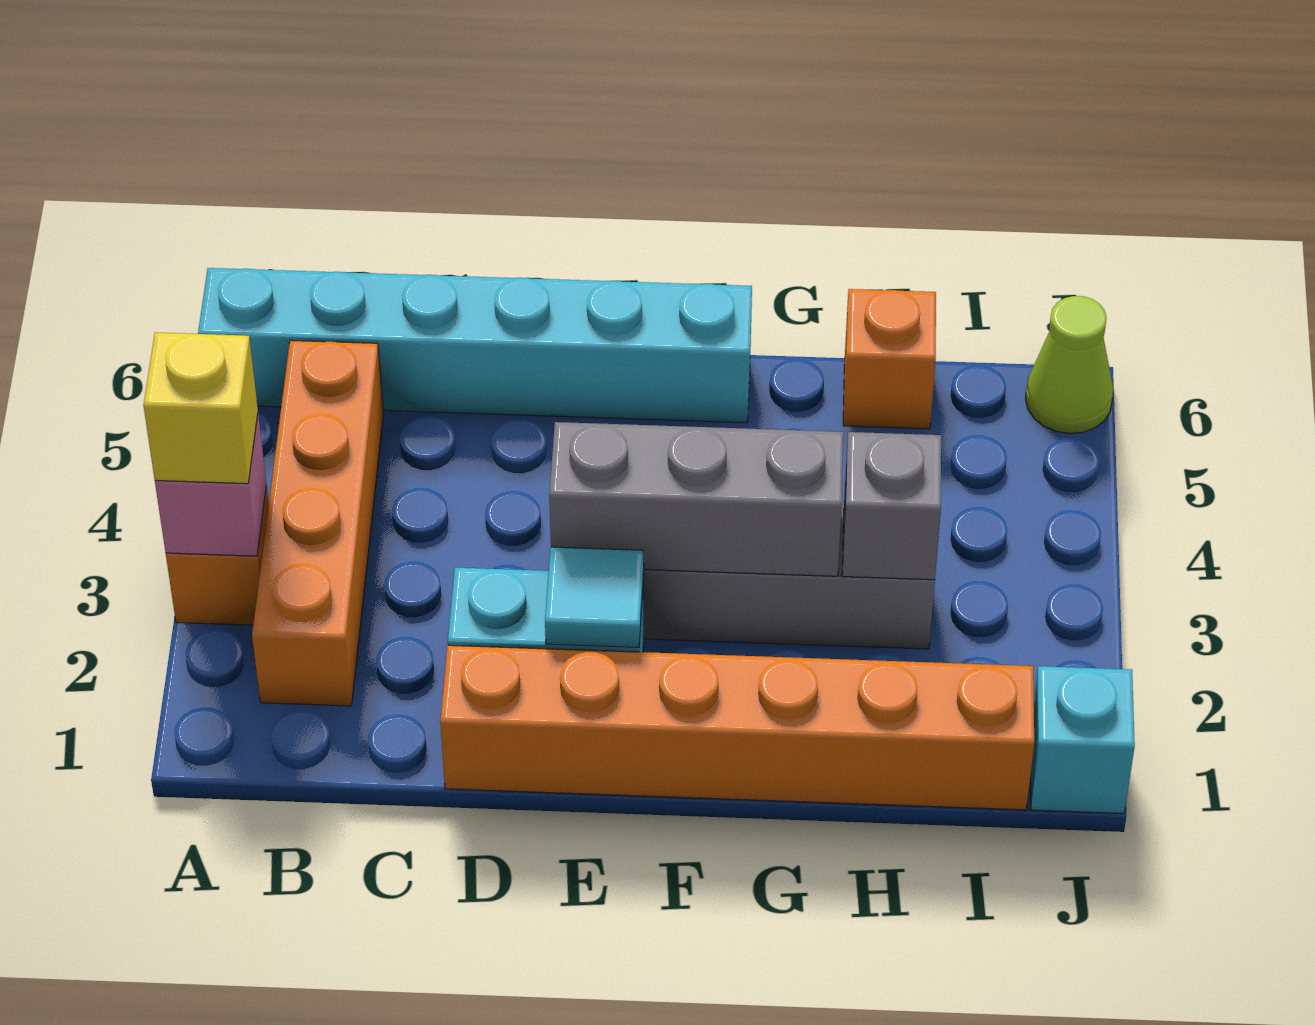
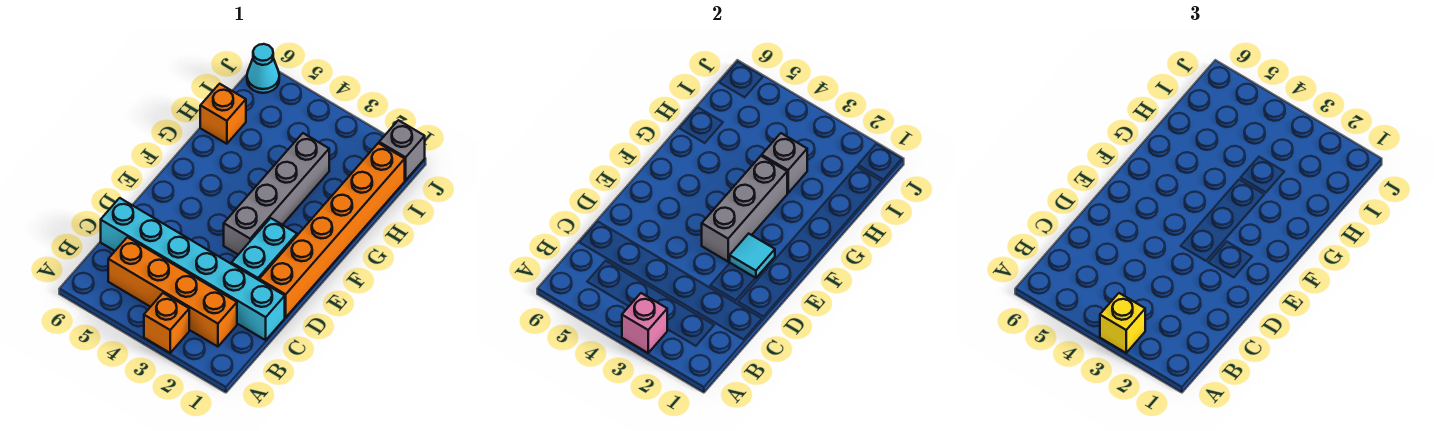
cyan brick A6:F6 level 1 -> cyan brick C1:C6 level 1
cyan brick J1 level 1 -> grey brick J1 level 1
lime cone J6 level 1 -> cyan cone J6 level 1

